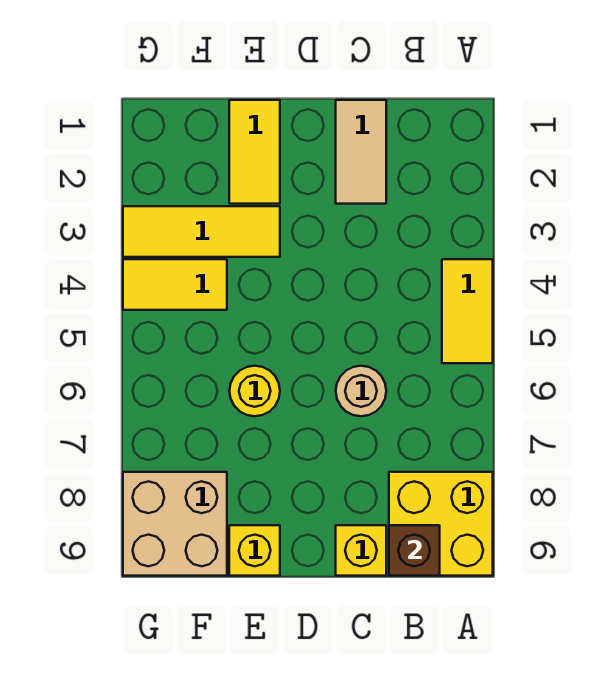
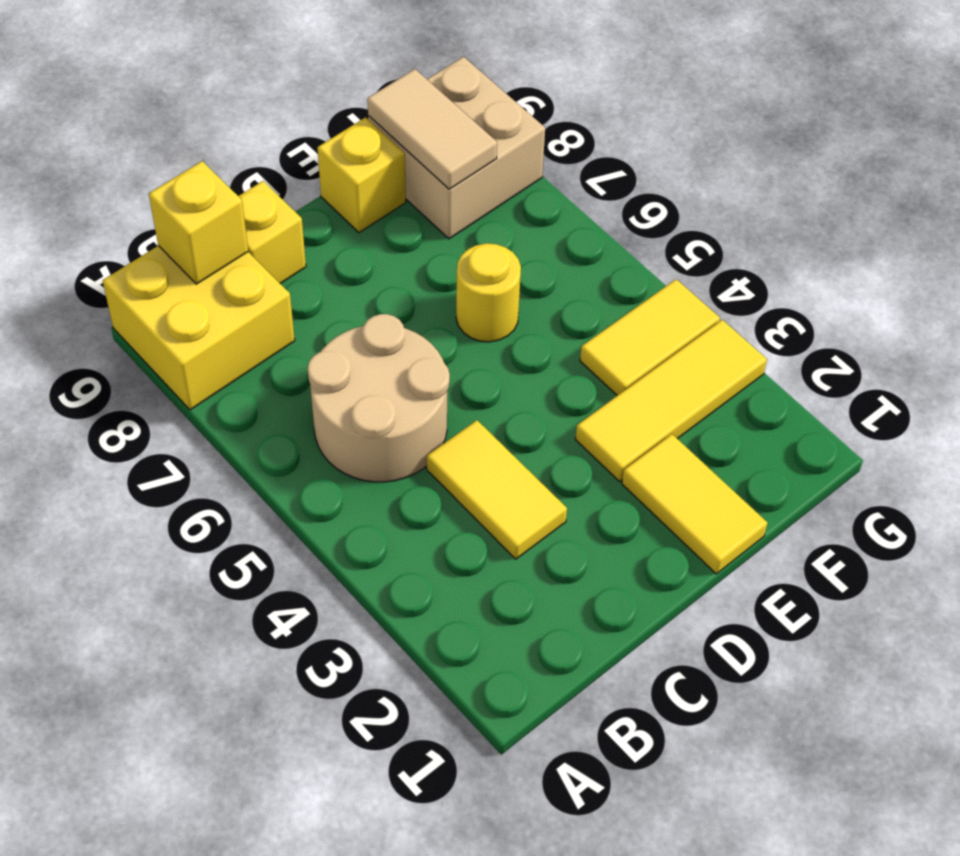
yellow tile A4:A5 level 1 -> yellow tile C3:C4 level 1
brown brick B9 level 2 -> yellow brick B9 level 2
tan tile C1:C2 level 1 -> tan tile F8:F9 level 2
tan round brick C6 level 1 -> tan round brick B5:C6 level 1

